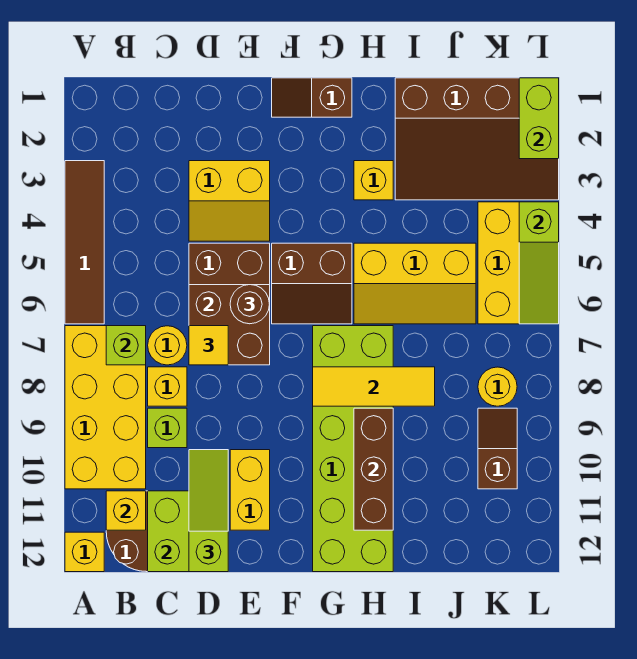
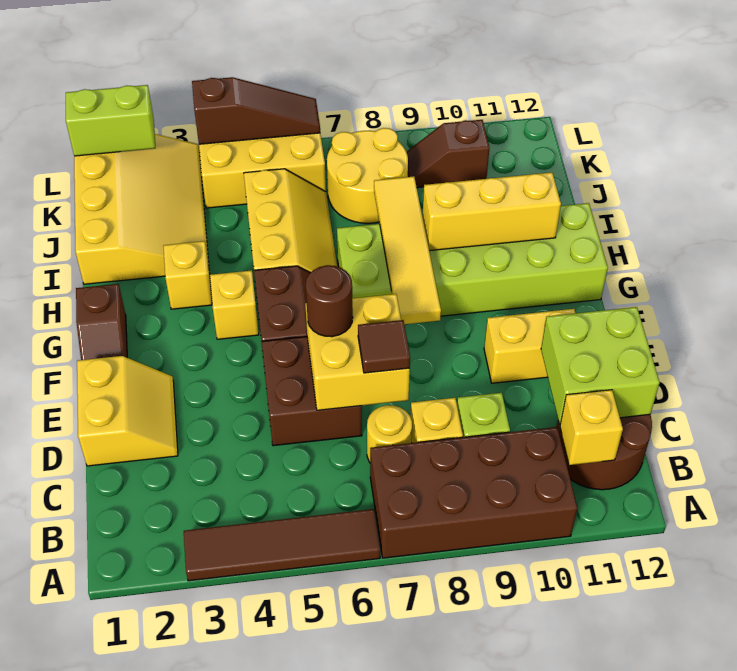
yellow brick A7:B10 level 1 -> brown brick A7:B10 level 1
yellow brick A12 level 1 -> yellow brick G4 level 1
lime brick B7 level 2 -> none
yellow slope D3:E4 level 1 top 3 -> yellow slope D1:E2 level 1 top 1
brown brick D6:E7 level 2 -> yellow brick D6:E7 level 2
yellow tile D7 level 3 -> brown tile D7 level 3
lime slope D10:D12 level 3 top 12 -> none
yellow tile G8:I8 level 2 -> yellow tile F8:I8 level 2
brown brick H9:H11 level 2 -> yellow brick H9:H11 level 2
brown slope I1:L3 level 1 top 1 -> yellow slope I1:L3 level 1 top 1
yellow round brick K8 level 1 -> yellow round brick J7:K8 level 1
lime slope L4:L6 level 2 top 4 -> brown slope L4:L6 level 2 top 4

